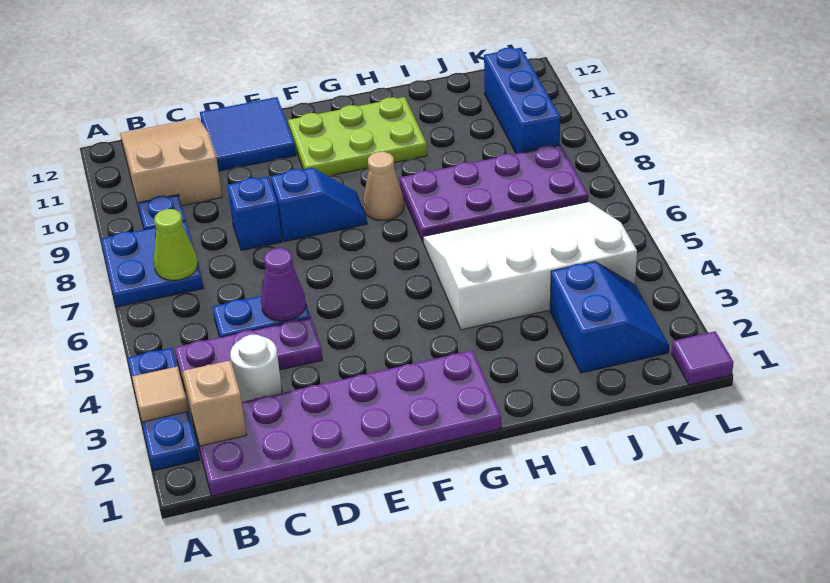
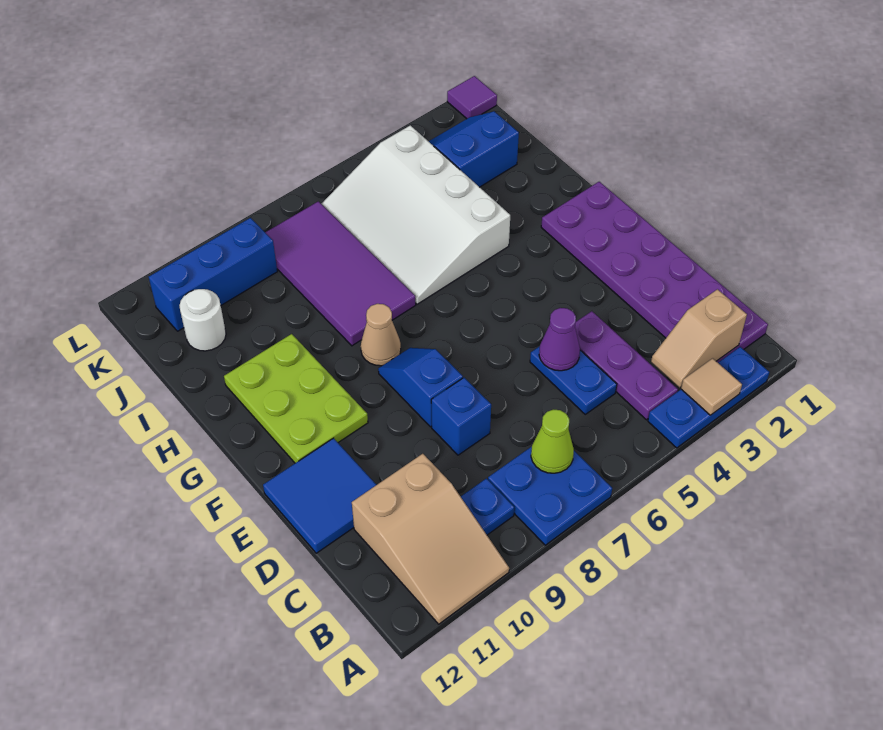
tan slope B10:C12 level 1 top 10 -> tan slope A10:C11 level 1 top C
white round brick C3 level 1 -> white round brick J11 level 1
purple plate H7:K8 level 1 -> purple tile H7:K8 level 1

